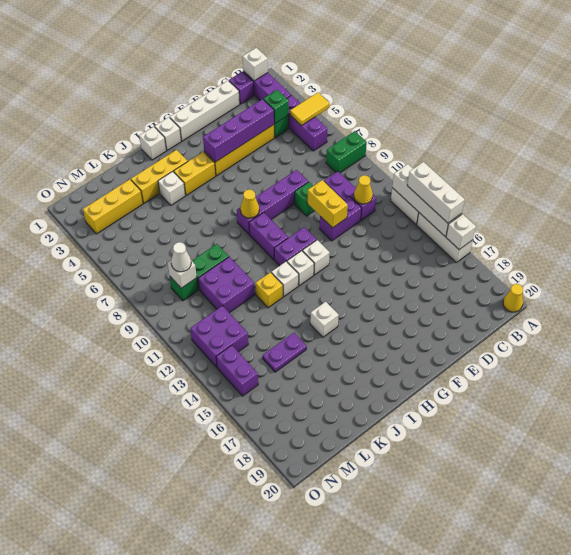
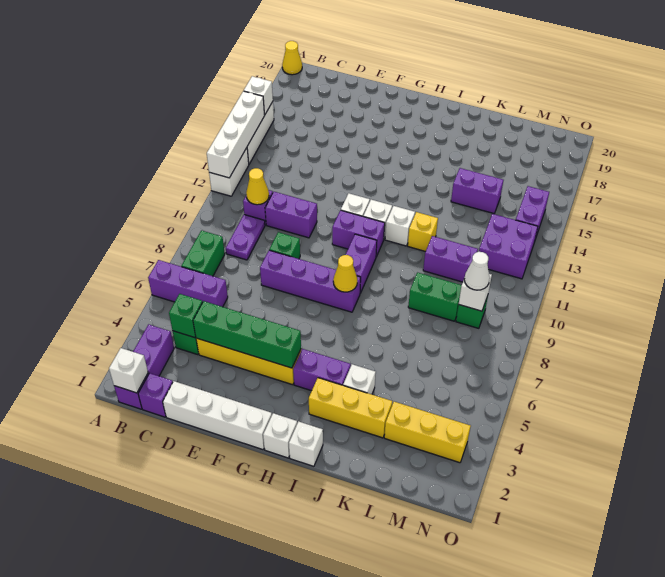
yellow tile A5:B5 level 2 -> none
green brick A8:B8 level 1 -> green brick B7:B8 level 1
white brick A13:A15 level 3 -> none
purple brick B4:B6 level 1 -> purple brick A6:C6 level 1
purple brick D4:G4 level 2 -> green brick D4:G4 level 2
yellow brick E10:E11 level 2 -> none
yellow brick H4:I4 level 1 -> purple brick H4:I4 level 1
white brick I15 level 1 -> none
purple brick K10:L11 level 1 -> purple brick K11:L11 level 1
purple plate K15:L15 level 1 -> purple brick K15:L15 level 1

